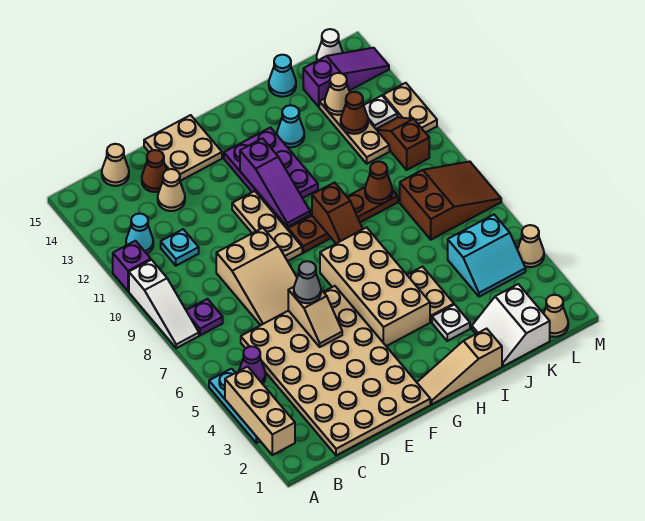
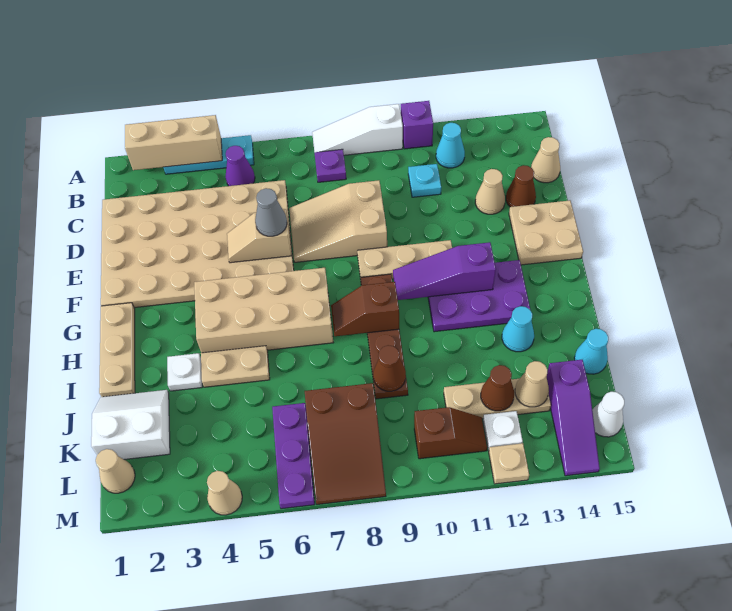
tan slope G1:I1 level 1 top I -> tan plate G1:I1 level 1
cyan slope K4:L5 level 1 top 5 -> none
none -> purple plate K6:M6 level 1
tan plate M11:M12 level 1 -> tan plate M12 level 1

